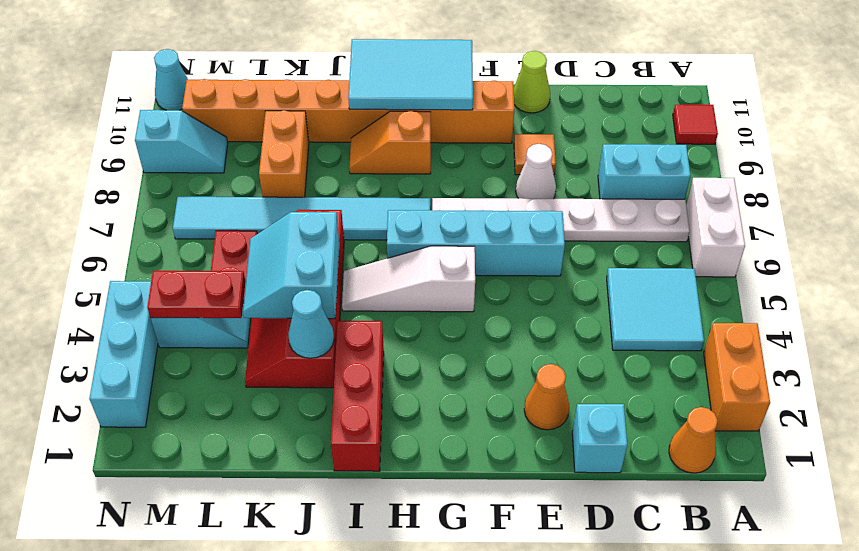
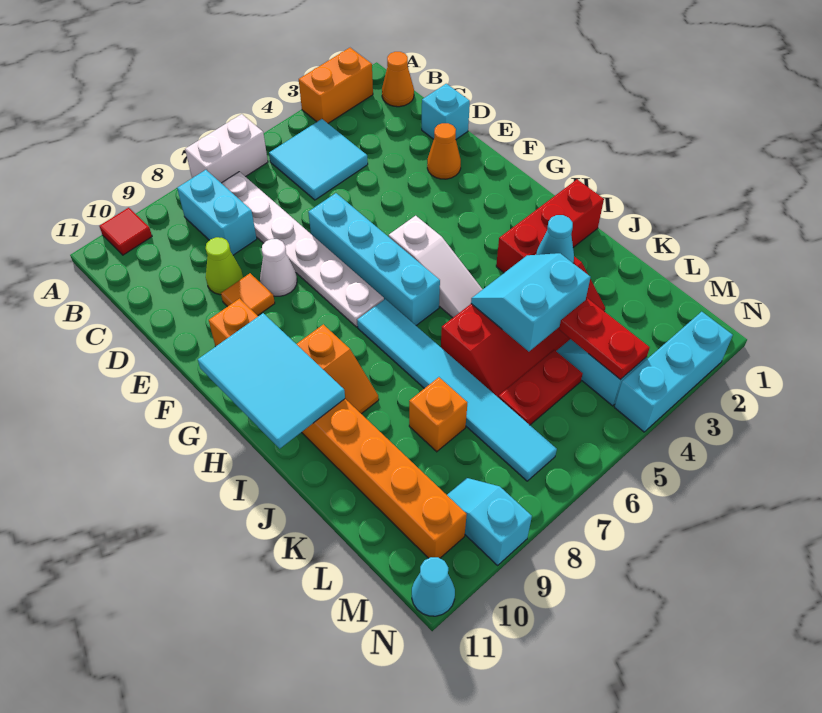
lime cone E11 level 1 -> lime cone D9 level 1
cyan slope J4:K5 level 2 top J -> cyan slope J4:K5 level 2 top K
orange brick K8:K9 level 1 -> orange brick K8 level 1

